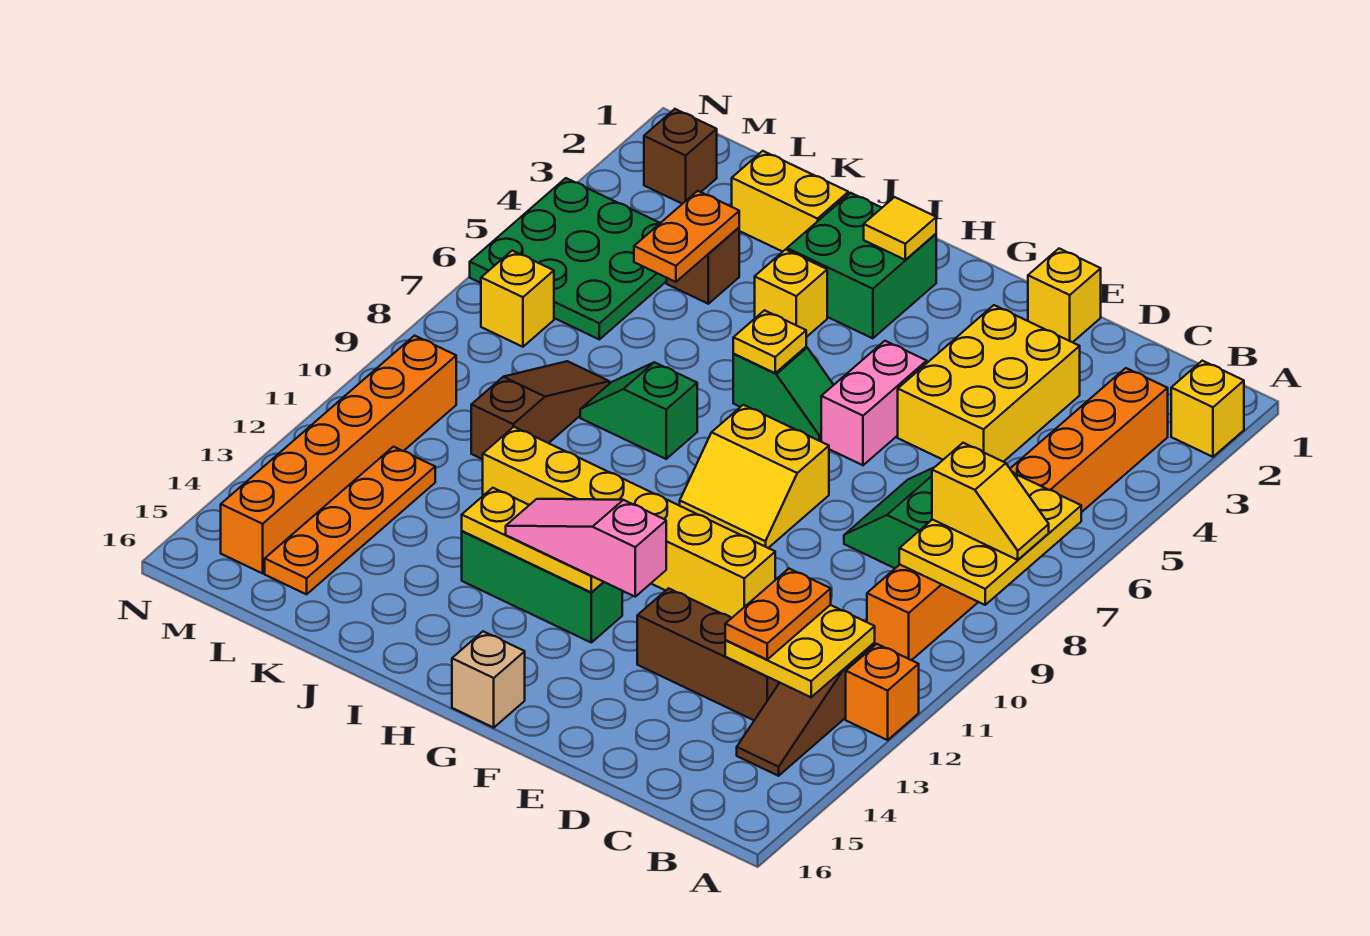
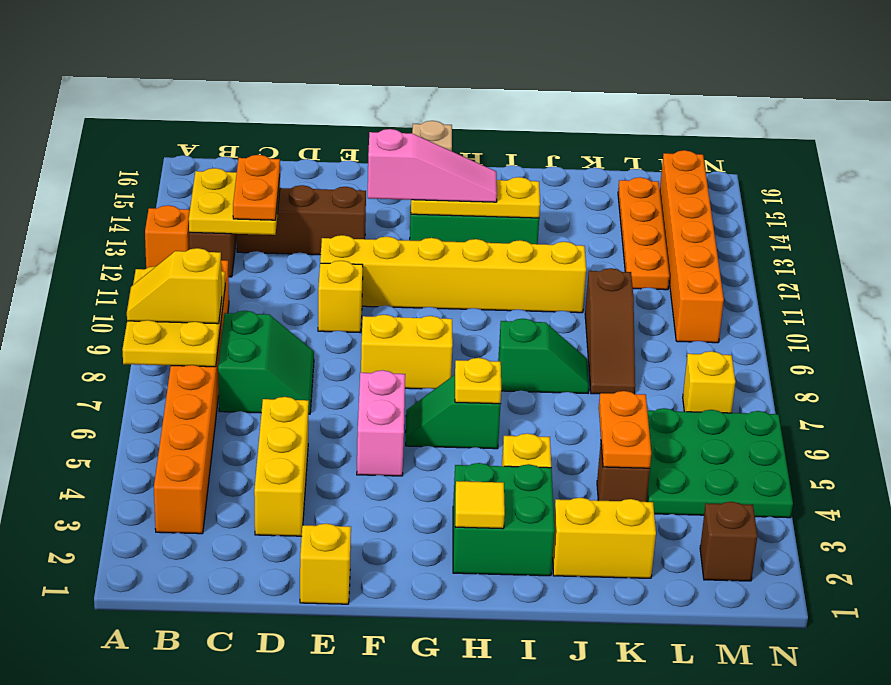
yellow brick A2 level 1 -> yellow brick E10 level 1
yellow brick D3:E5 level 1 -> yellow brick D3:D5 level 1

